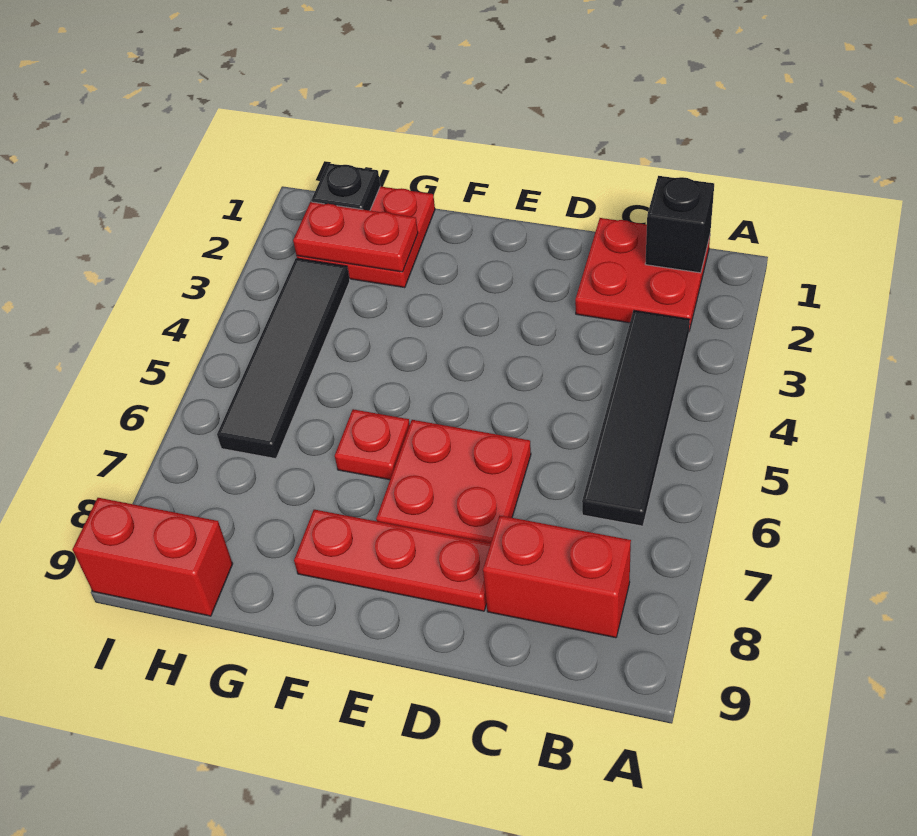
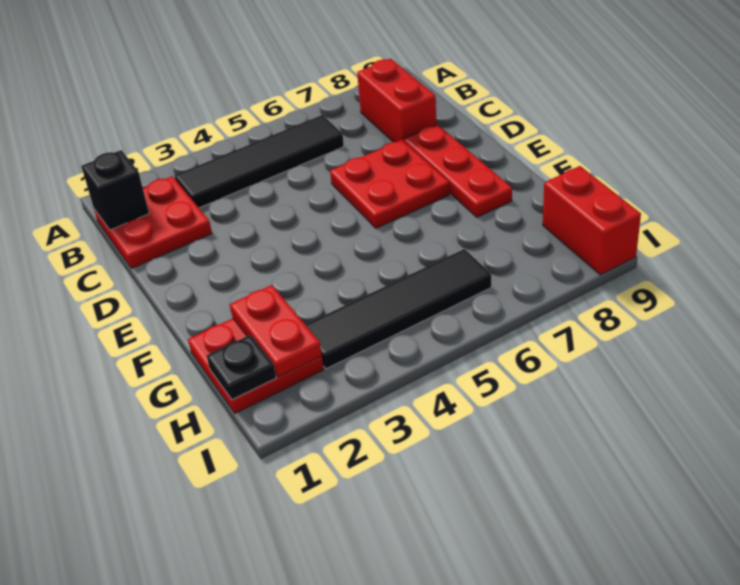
red plate F6 level 1 -> none

